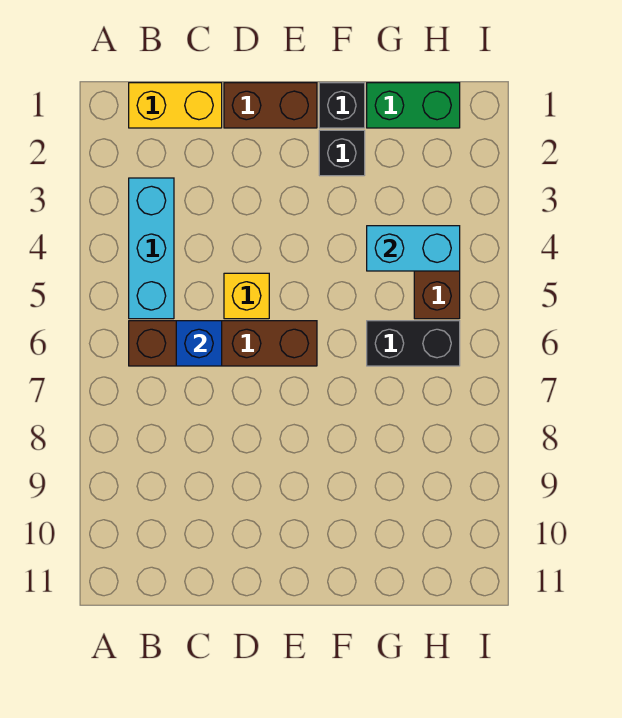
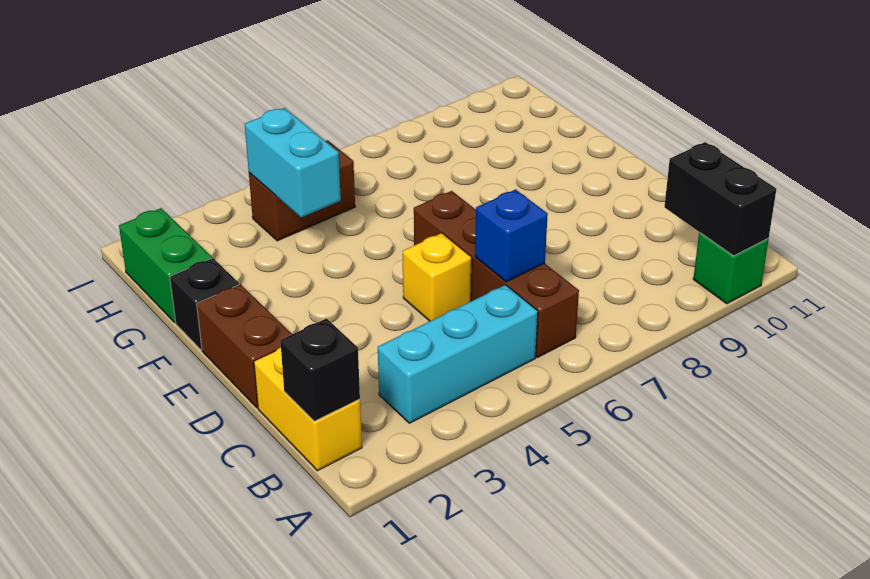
none -> green brick A10 level 1
black brick F2 level 1 -> black brick B1 level 2
black brick G6:H6 level 1 -> black brick A10:B10 level 2

